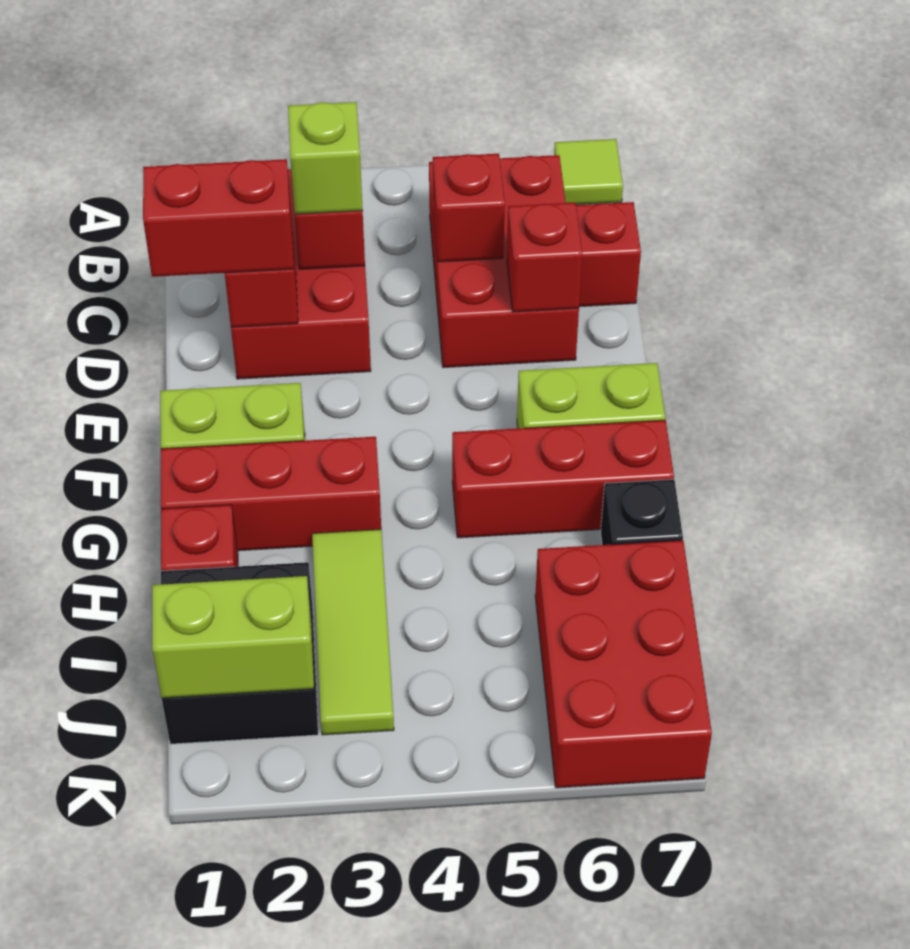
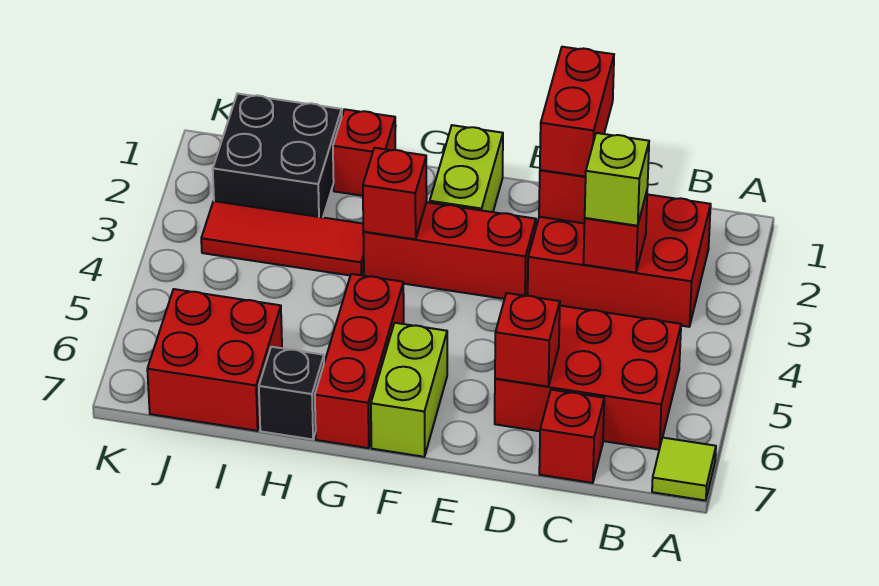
red brick C5 level 2 -> red brick G3 level 2
red brick G1:G3 level 1 -> red brick E3:G3 level 1
lime tile H3:J3 level 1 -> red tile H3:J3 level 1
red brick I6:K7 level 1 -> red brick I6:J7 level 1
lime brick J1:J2 level 2 -> none

